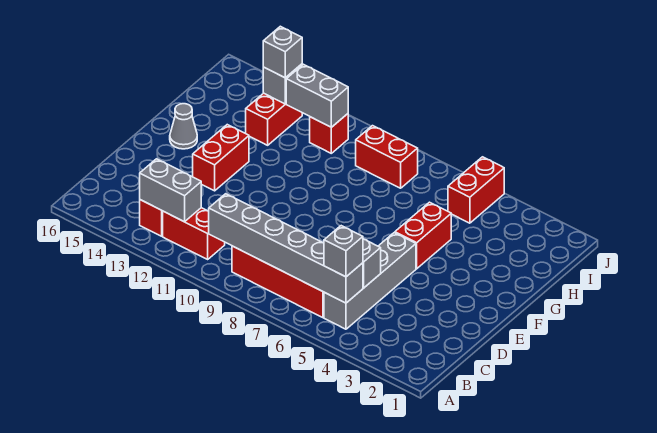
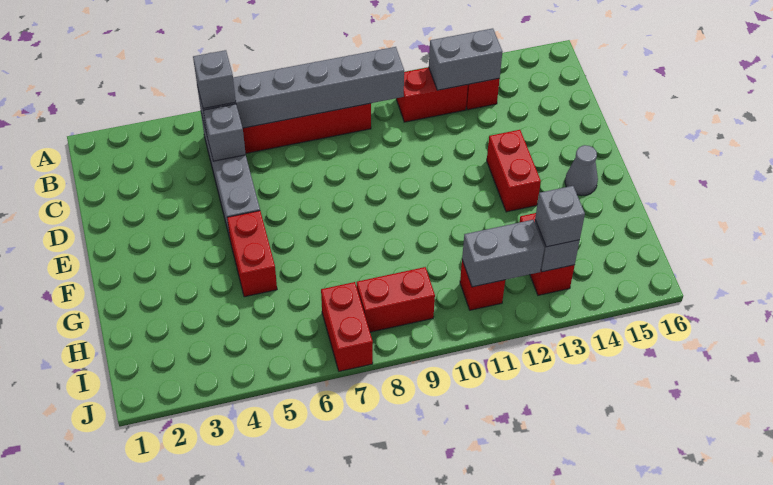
red brick I5:J5 level 1 -> red brick I7:J7 level 1

